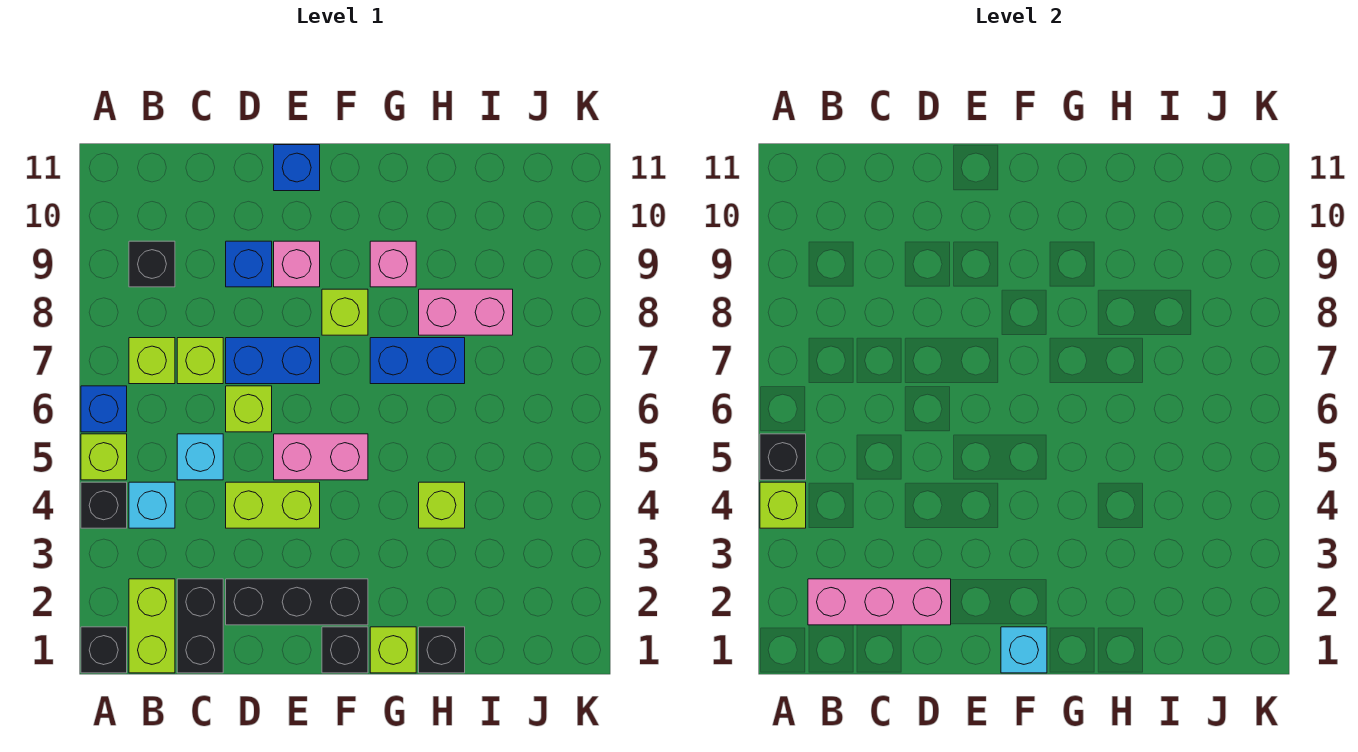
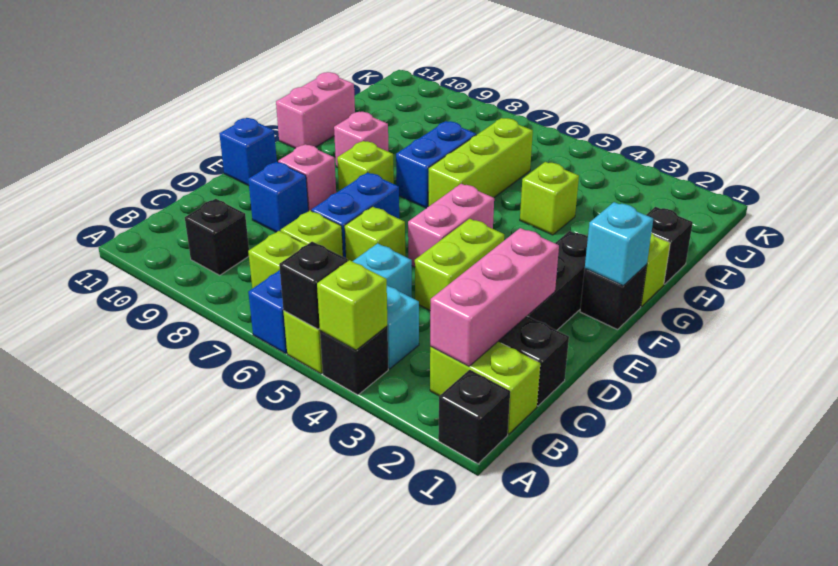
none -> lime brick G6:I6 level 1
pink brick H8:I8 level 1 -> pink brick G11:H11 level 1

